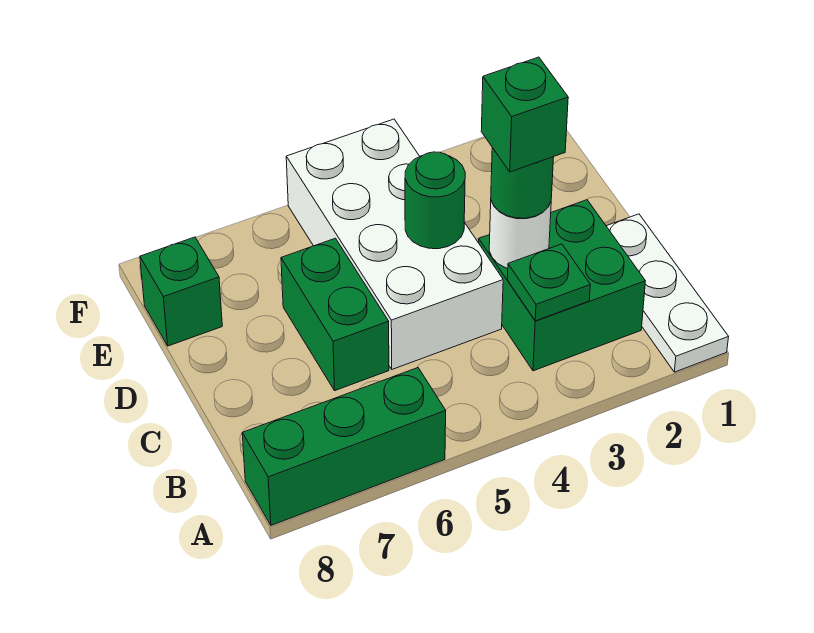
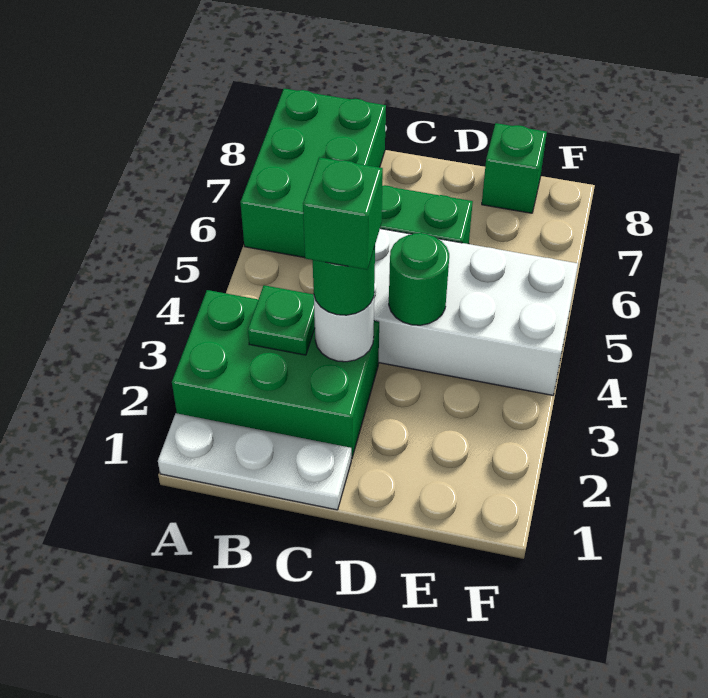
green brick A6:A8 level 1 -> green brick A6:B8 level 1
green brick B2:C3 level 1 -> green brick A2:C3 level 1

